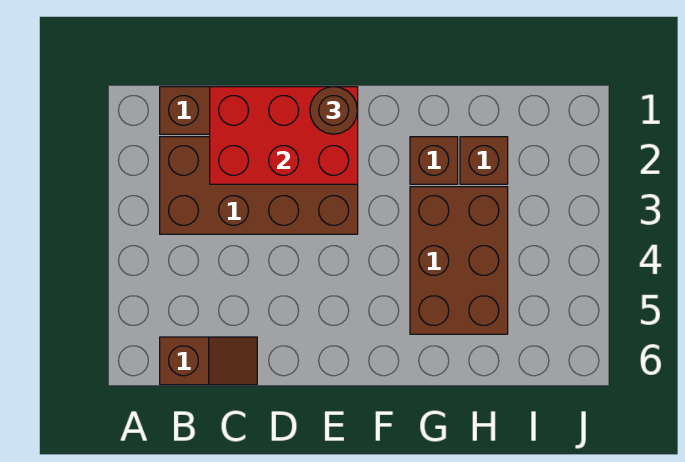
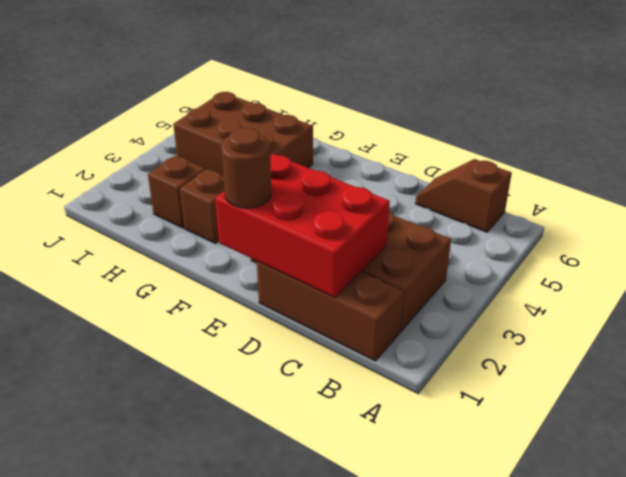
brown brick G3:H5 level 1 -> brown brick G4:I5 level 1

